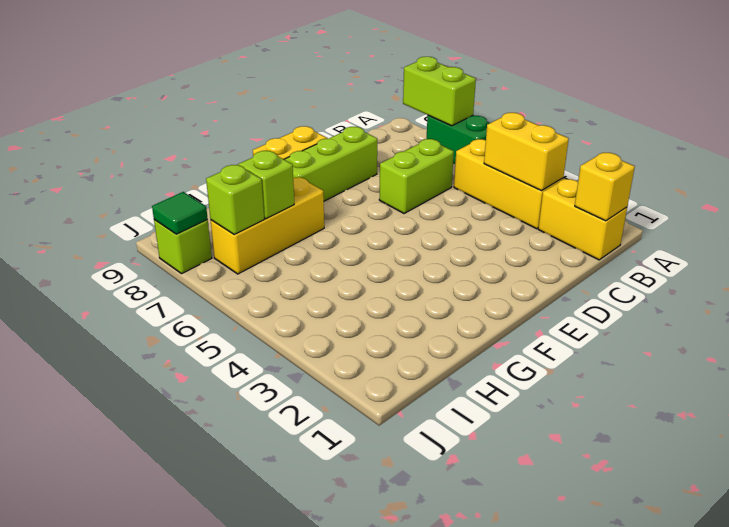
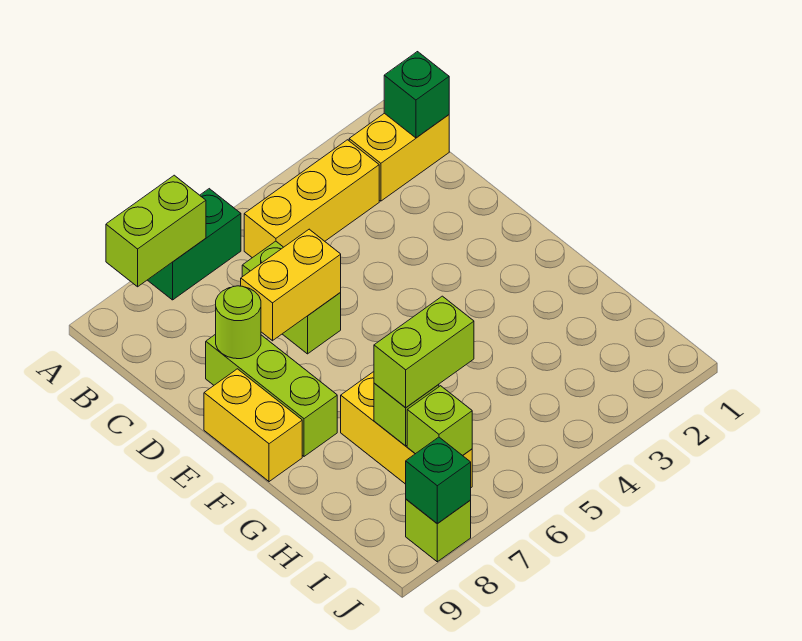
yellow brick B1 level 2 -> green brick B1 level 2
yellow brick B3:B4 level 2 -> yellow brick D6:D7 level 2
none -> lime round brick D8 level 2
none -> lime brick H6:H7 level 3
green tile J8 level 2 -> green brick J8 level 2

